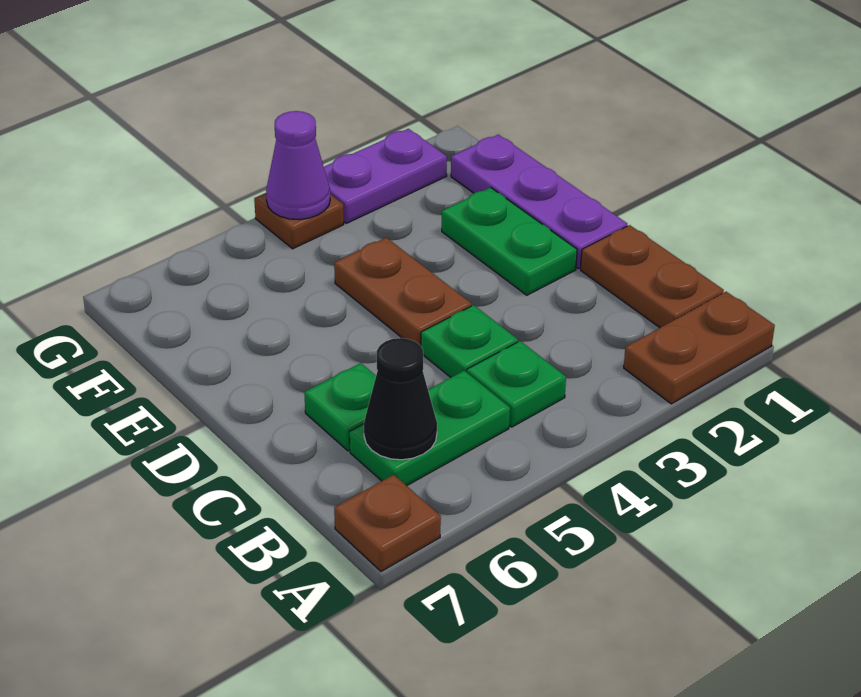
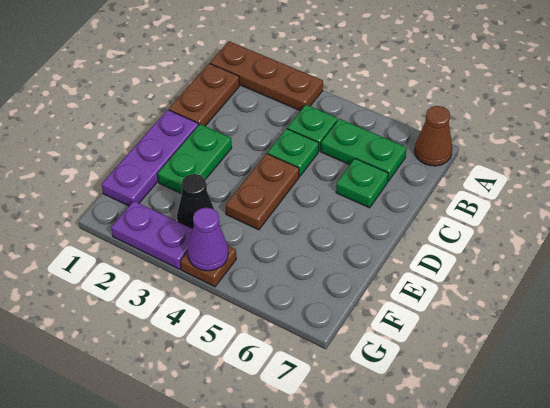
brown plate A1:A2 level 1 -> brown plate A1:A3 level 1
brown plate A7 level 1 -> brown cone A7 level 1
black cone B6 level 2 -> black cone F3 level 1

